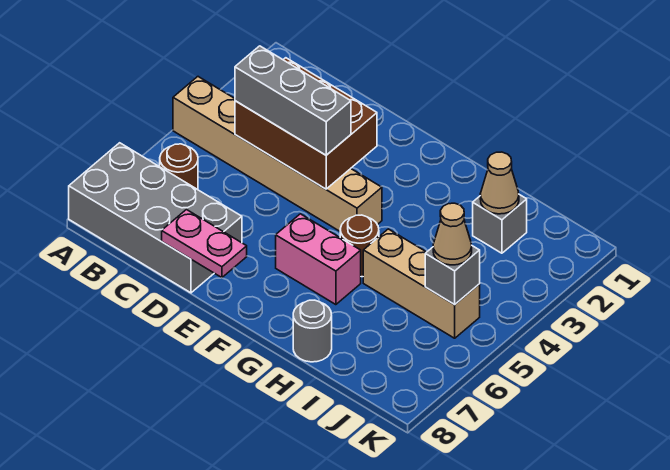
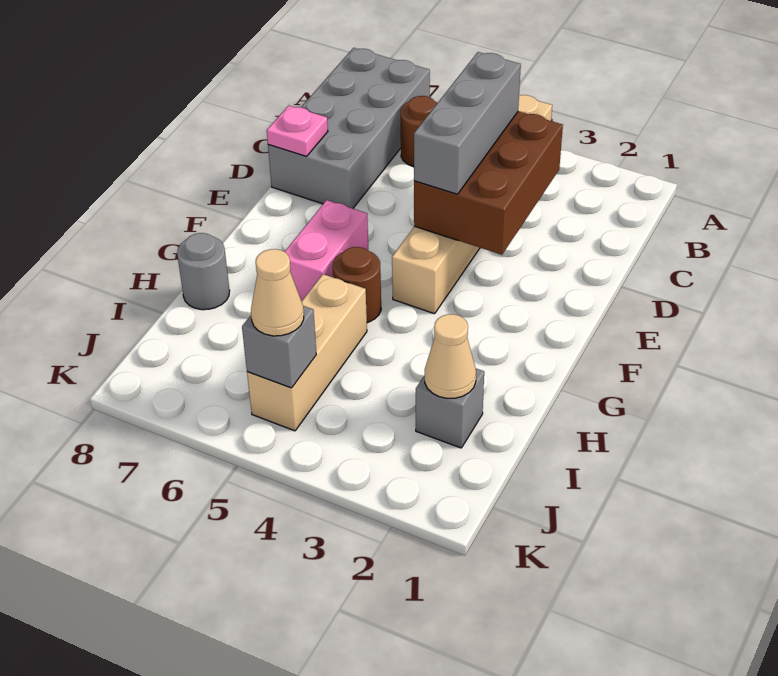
pink plate D8:E8 level 2 -> pink plate D8 level 2

